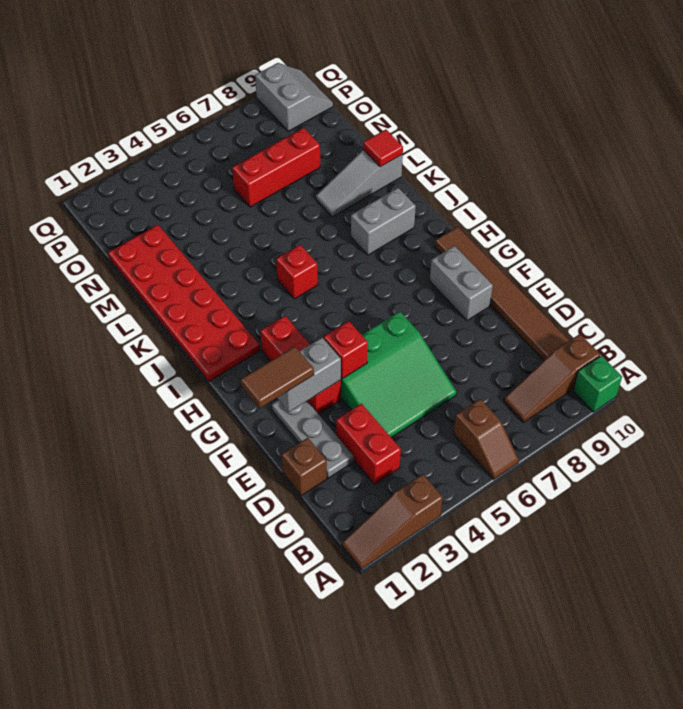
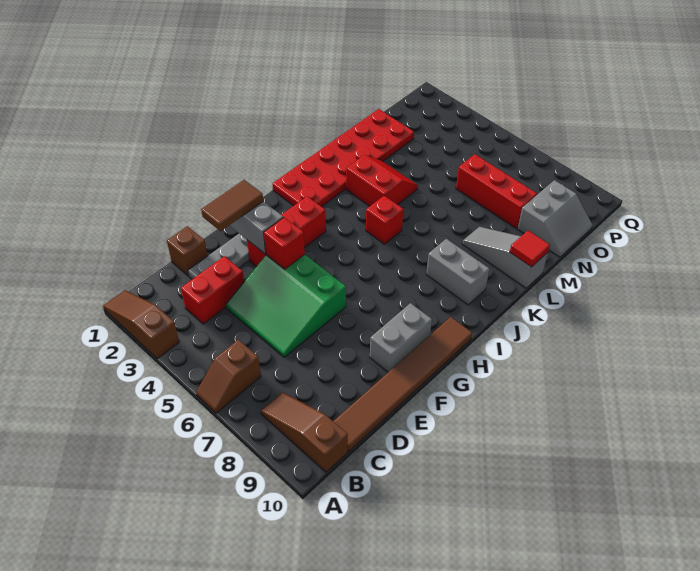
green brick A10 level 1 -> none
brown tile F1:F2 level 3 -> brown tile E2:F2 level 3
none -> red slope K3:L4 level 1 top K
grey slope P9:Q10 level 1 top 9 -> grey slope N9:O10 level 1 top 9

